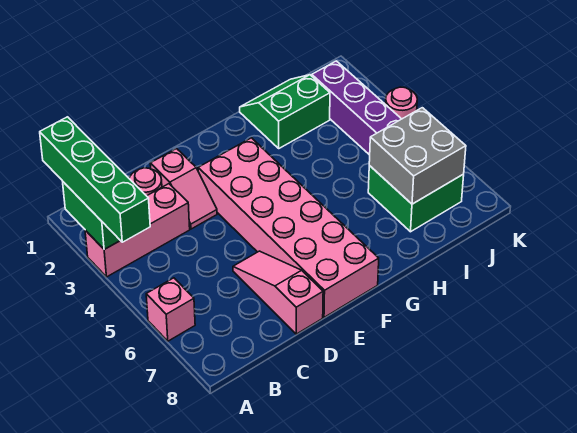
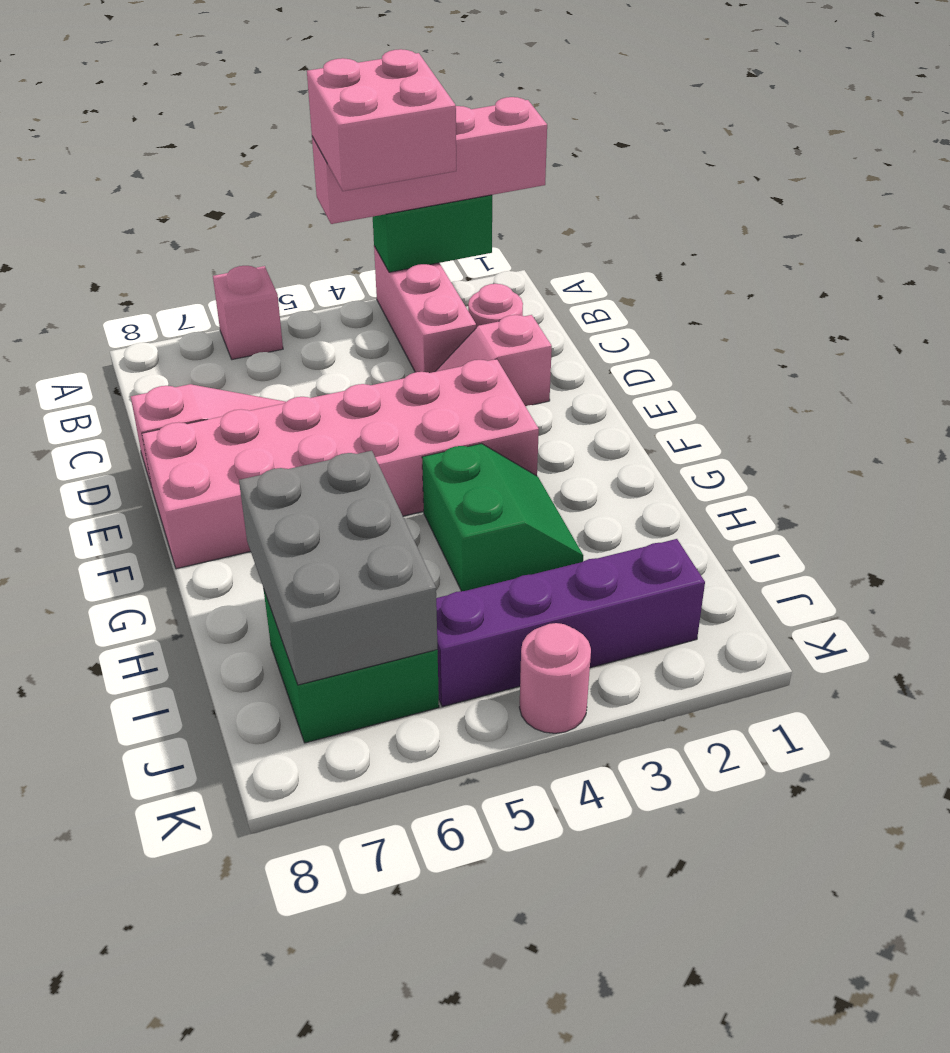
green brick A1:A4 level 3 -> pink brick A1:A4 level 3
none -> pink brick A3:B4 level 4
green slope H1:I2 level 1 top 2 -> green slope G3:H4 level 1 top 4
grey brick I6:J7 level 2 -> grey brick H6:J7 level 2

